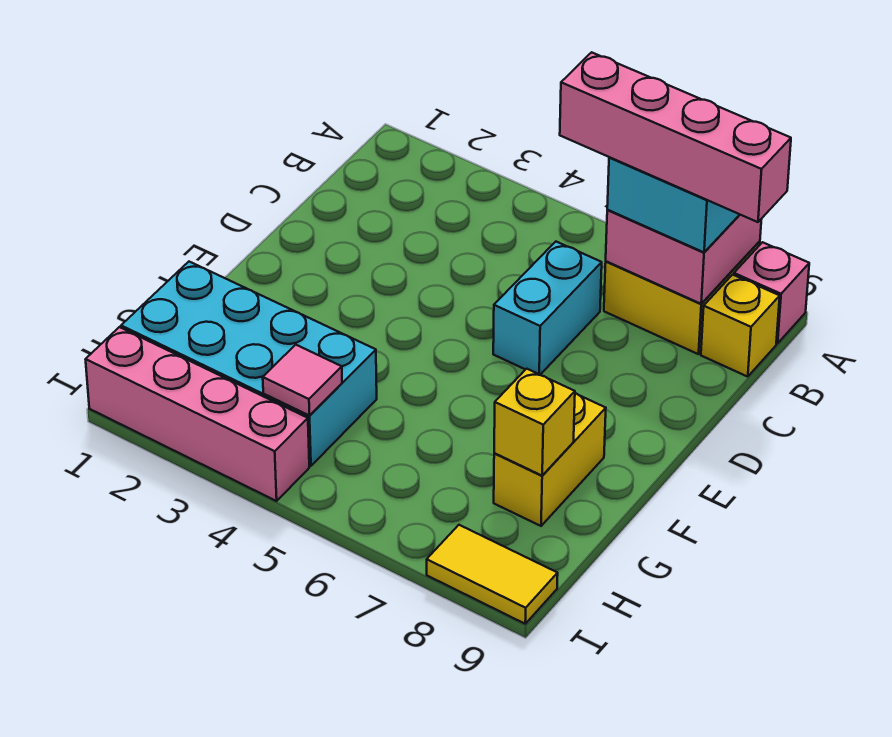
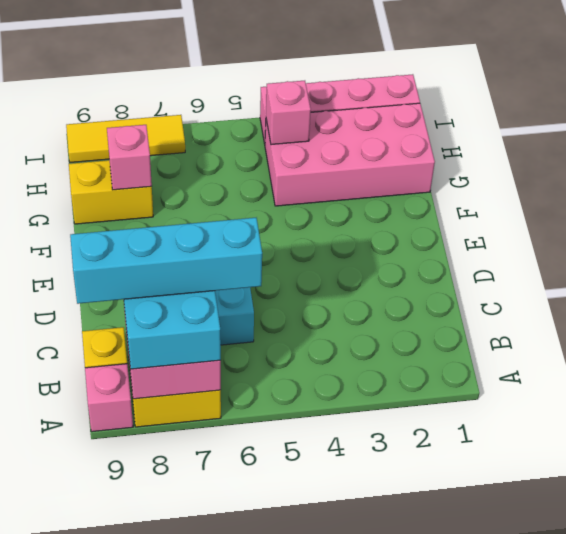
pink brick B6:B9 level 4 -> cyan brick B6:B9 level 4
yellow brick F8:G8 level 1 -> yellow brick G8:G9 level 1
cyan brick G1:H4 level 1 -> pink brick G1:H4 level 1
yellow brick G8 level 2 -> pink brick G8 level 2
pink tile H4 level 2 -> pink brick H4 level 2
yellow tile I8:I9 level 1 -> yellow tile I7:I9 level 1

